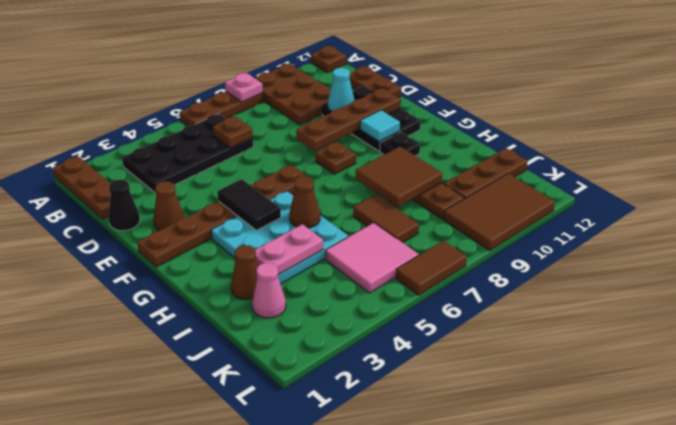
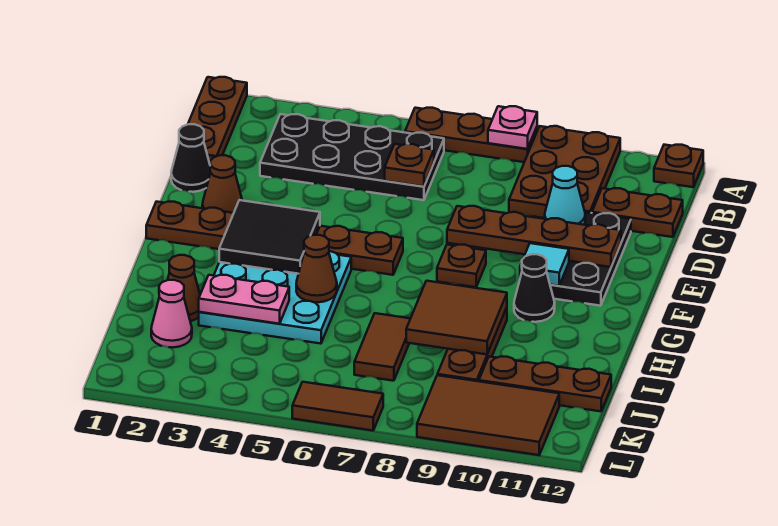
brown plate C12:D12 level 1 -> brown plate C11:C12 level 1
black tile F4:G4 level 2 -> black tile F3:G4 level 2
black plate G10 level 1 -> black cone G10 level 1
pink tile J5:K6 level 1 -> none

